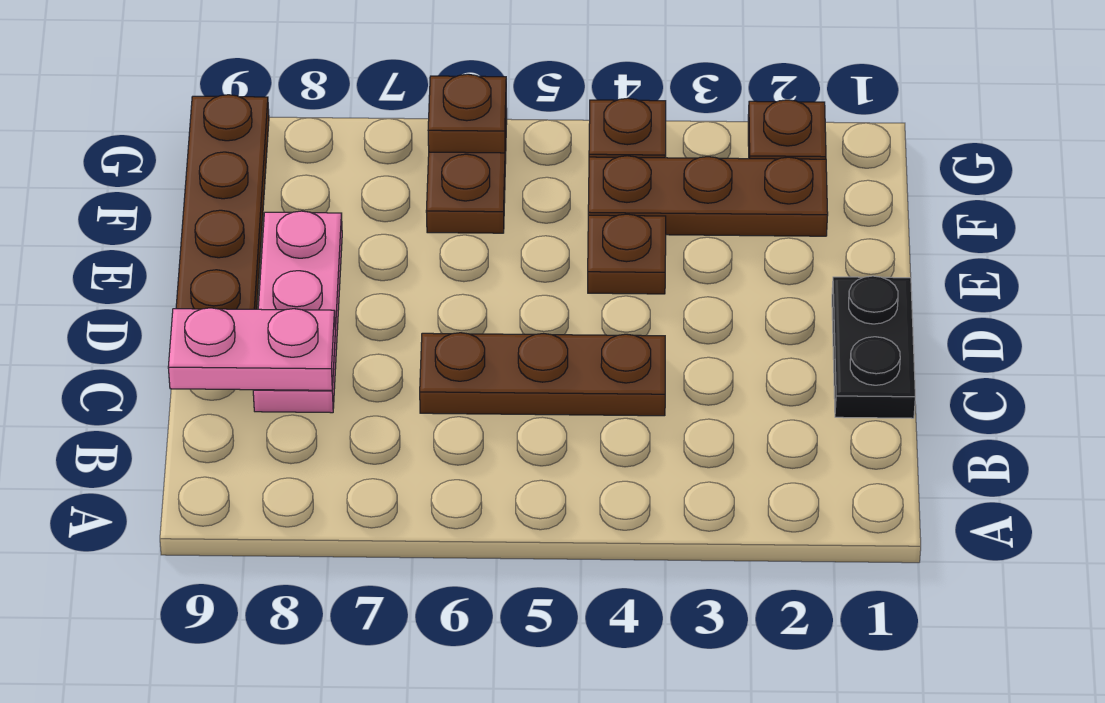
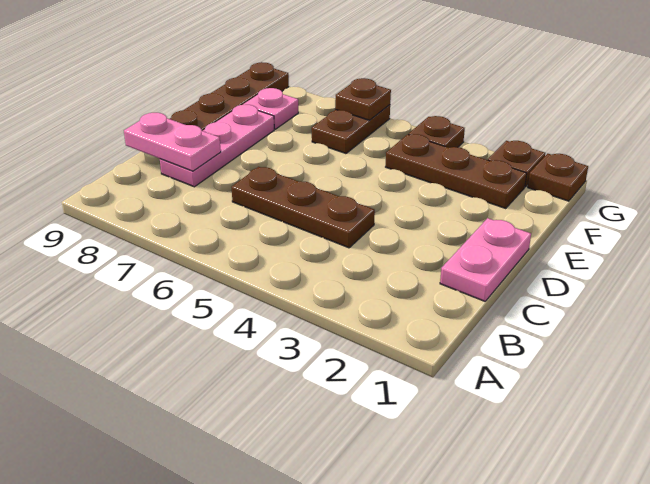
black plate C1:D1 level 1 -> pink plate C1:D1 level 1
brown plate E4 level 1 -> brown plate G1 level 1
none -> pink plate F8 level 1

